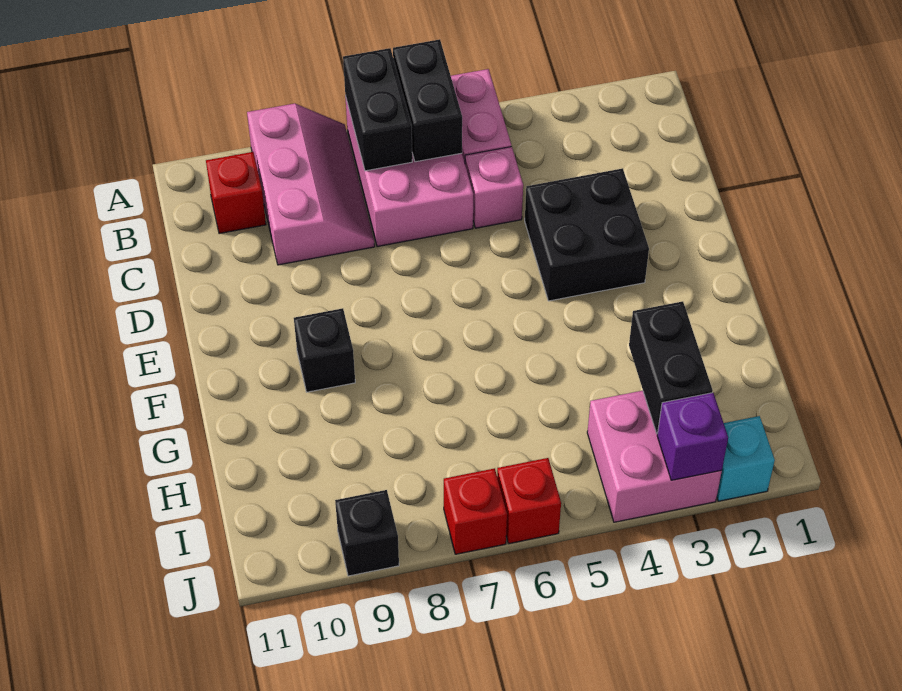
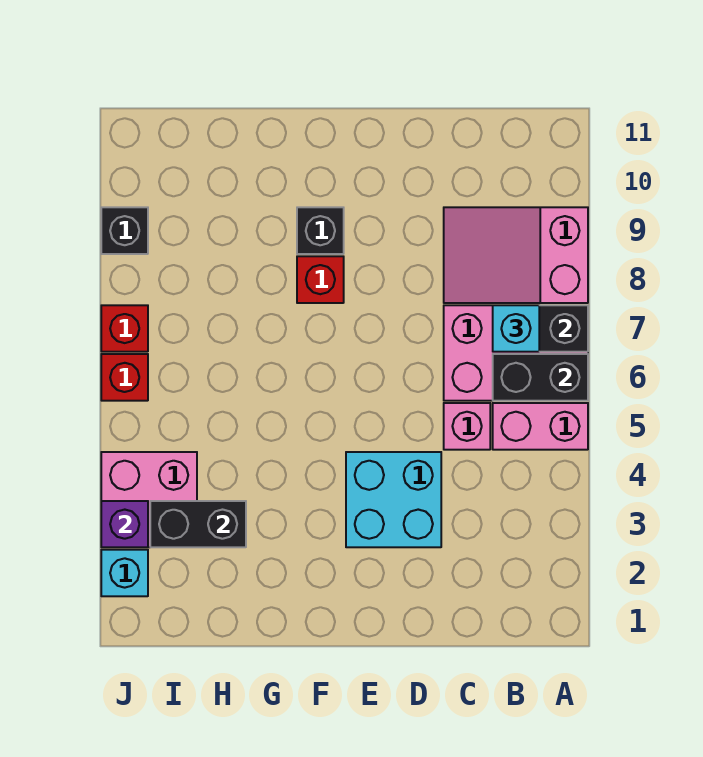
pink slope A8:C9 level 1 top 9 -> pink slope A8:C9 level 1 top A
none -> cyan brick B7 level 3
red brick B10 level 1 -> red brick F8 level 1
black brick D3:E4 level 1 -> cyan brick D3:E4 level 1

